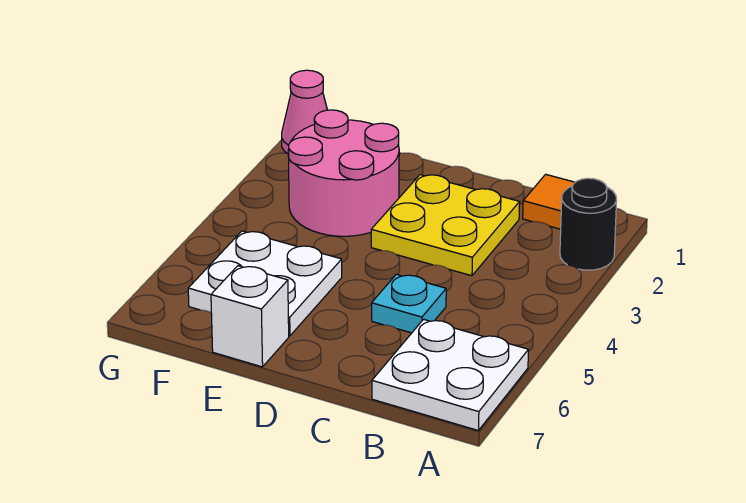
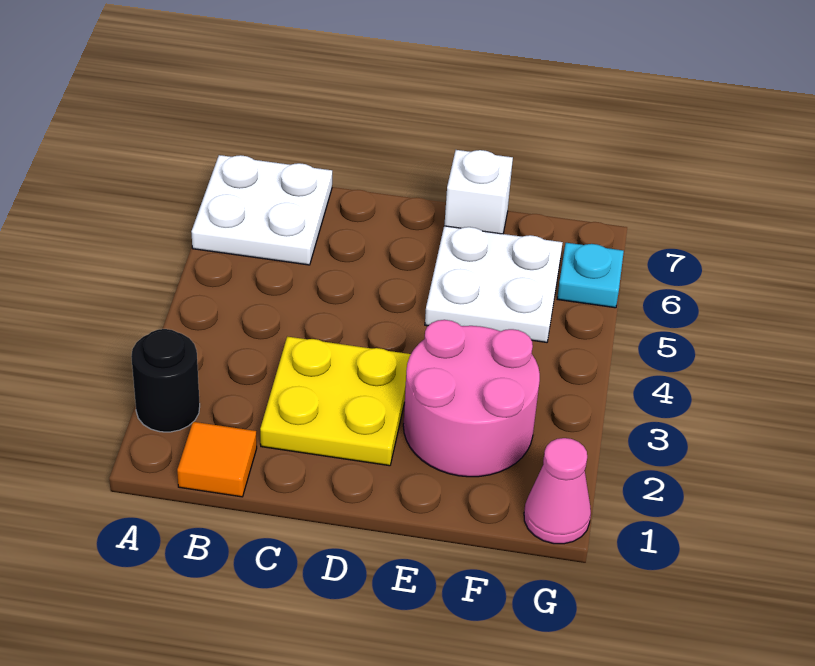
cyan plate C5 level 1 -> cyan plate G6 level 1

